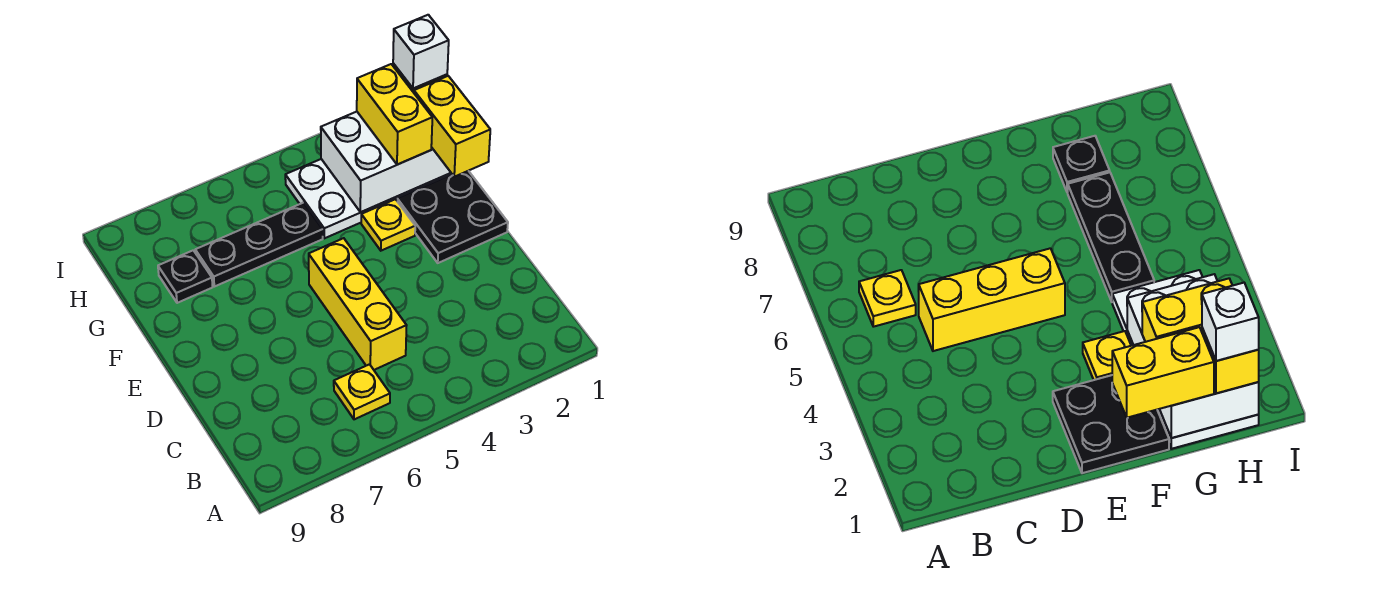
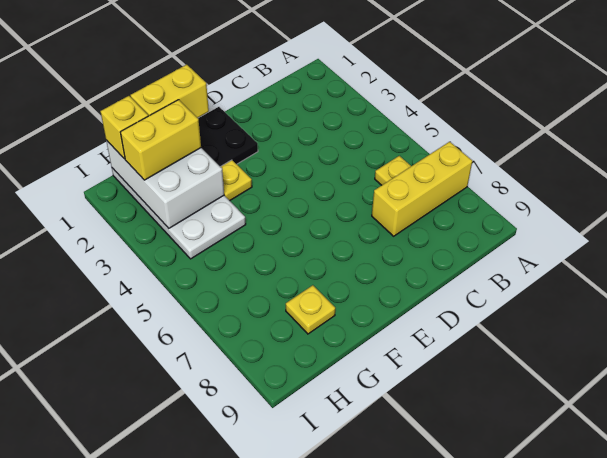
yellow brick C5:E5 level 1 -> yellow brick A7:C7 level 1
black plate G5:G7 level 1 -> none
black plate G8 level 1 -> yellow plate G8 level 1
white brick H1 level 4 -> none

